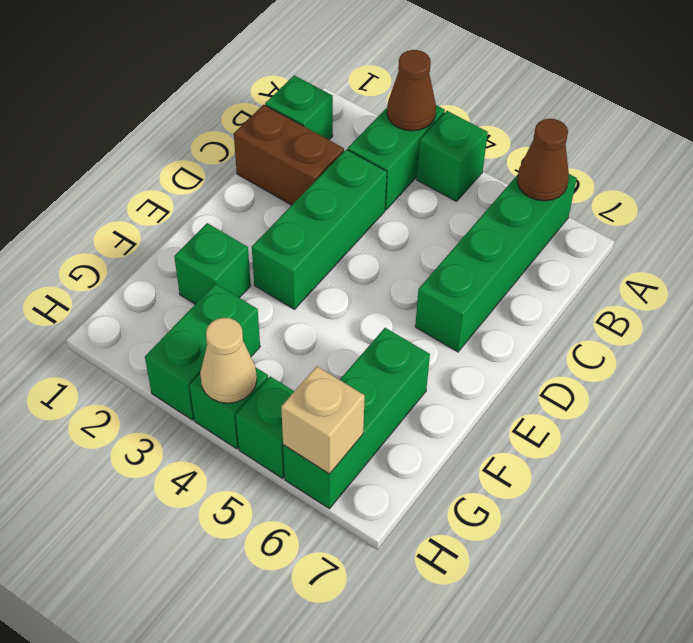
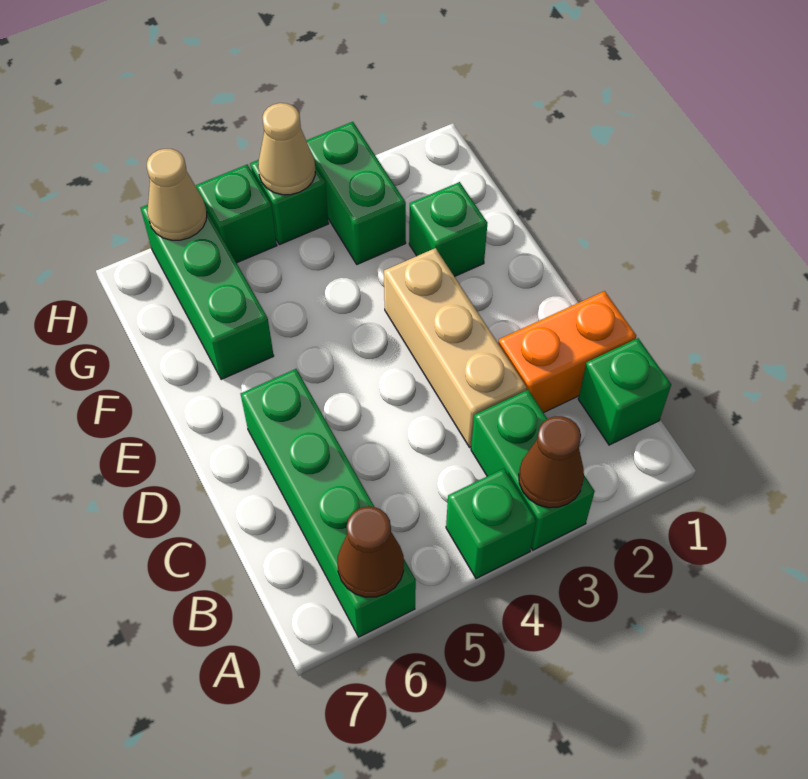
brown brick C1:C2 level 1 -> orange brick C1:C2 level 1
green brick C3:E3 level 1 -> tan brick C3:E3 level 1
tan brick H6 level 2 -> tan cone H6 level 2

